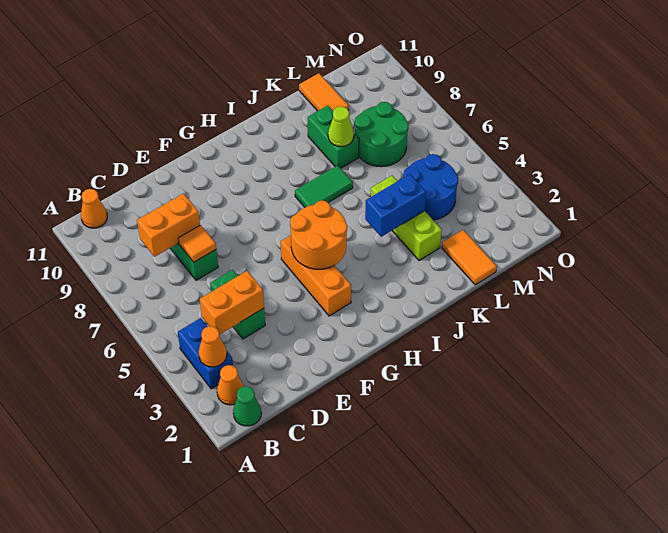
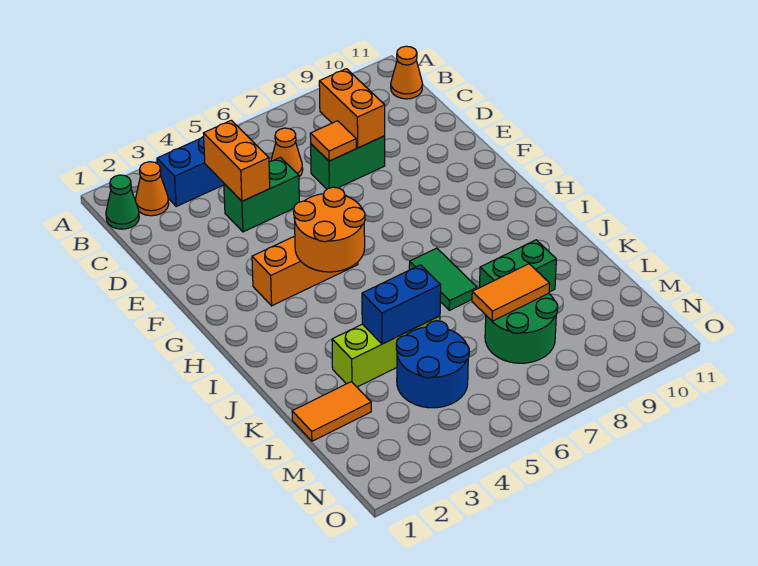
orange cone B3 level 2 -> orange cone C6 level 1
blue brick J4:K4 level 2 -> blue brick K4:K5 level 2
lime cone K8 level 2 -> none
orange tile L10:L11 level 1 -> orange tile L7:L8 level 2

